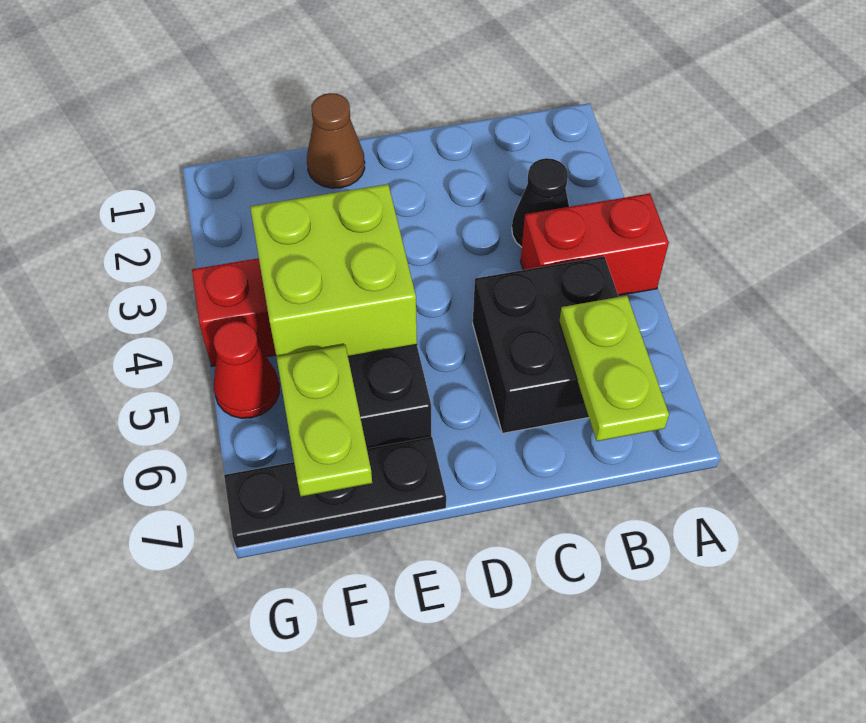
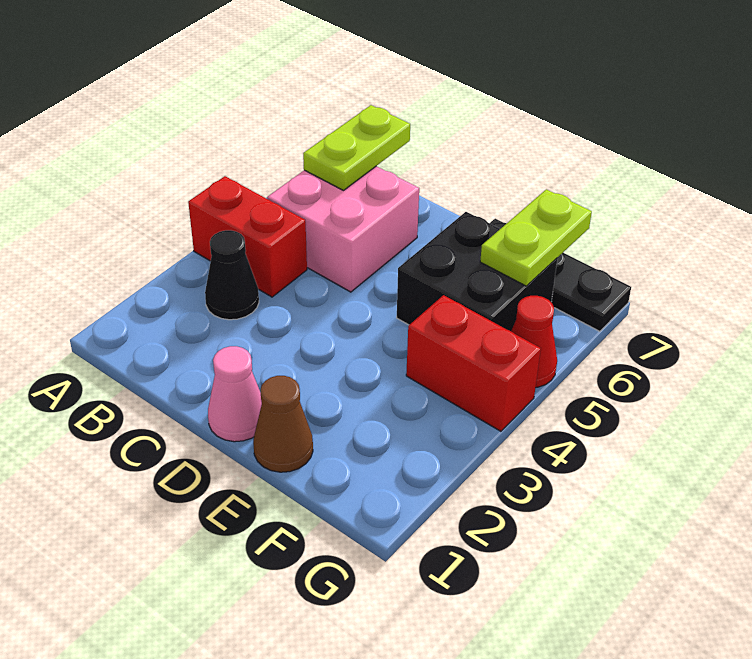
black brick B5:C6 level 1 -> pink brick B5:C6 level 1
none -> pink cone D1 level 1
lime brick E4:F5 level 2 -> none

